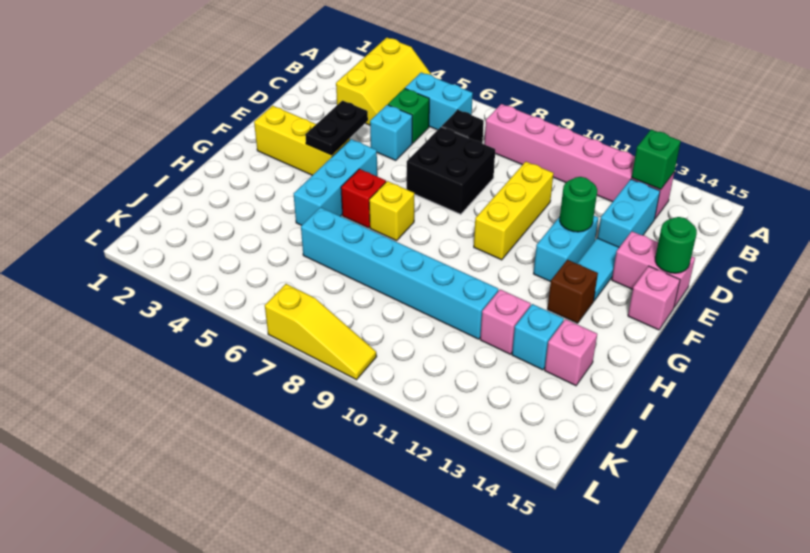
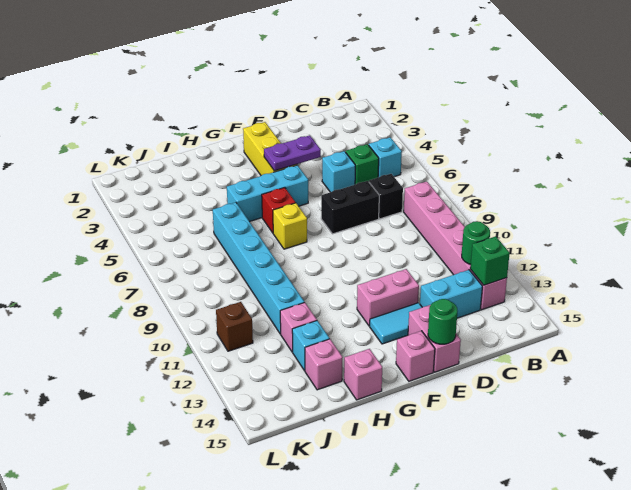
yellow slope A3:C4 level 1 top 3 -> none
cyan brick B5:B6 level 1 -> cyan brick B5 level 1
black brick D7:E8 level 1 -> black brick D7:E7 level 1
yellow brick D10:F10 level 1 -> none
black plate E4:F4 level 2 -> purple plate E4:F4 level 2
cyan brick E12:F12 level 1 -> pink brick E12:F12 level 1
green round brick E12 level 2 -> green round brick B12 level 2
brown brick G13 level 1 -> brown brick K11 level 1
none -> pink brick H15 level 1
yellow slope L7:L9 level 1 top 7 -> none

